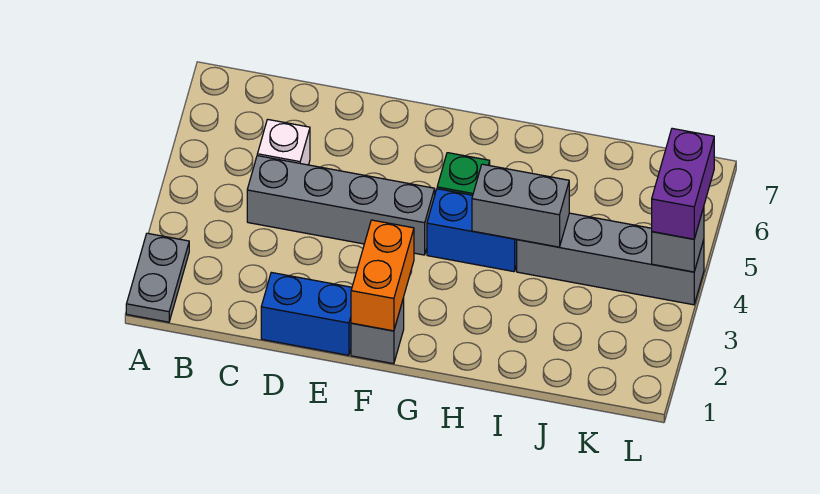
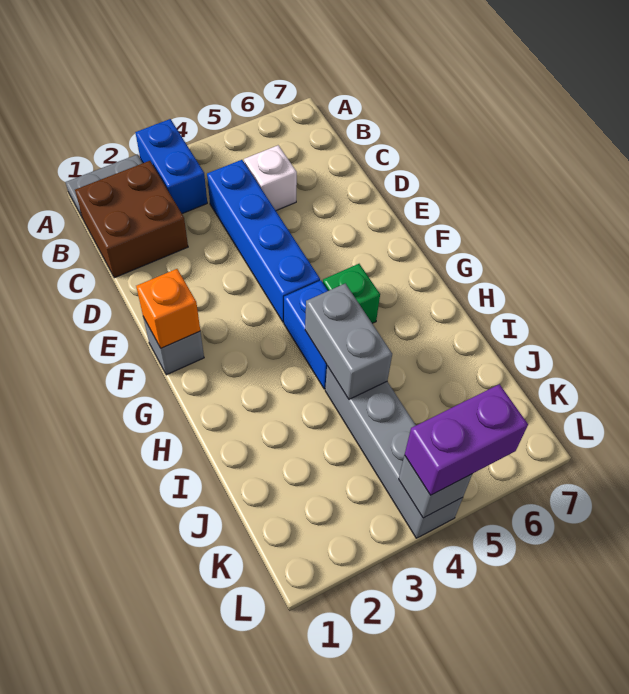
none -> brown brick B1:C2 level 1
grey brick C4:F4 level 1 -> blue brick C4:F4 level 1
blue brick D1:E1 level 1 -> blue brick A3:B3 level 1
orange brick F1:F2 level 2 -> orange brick F1 level 2

